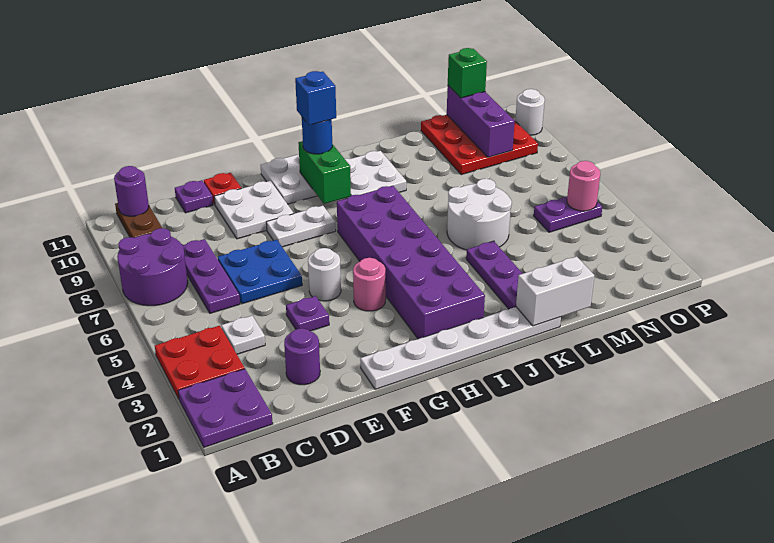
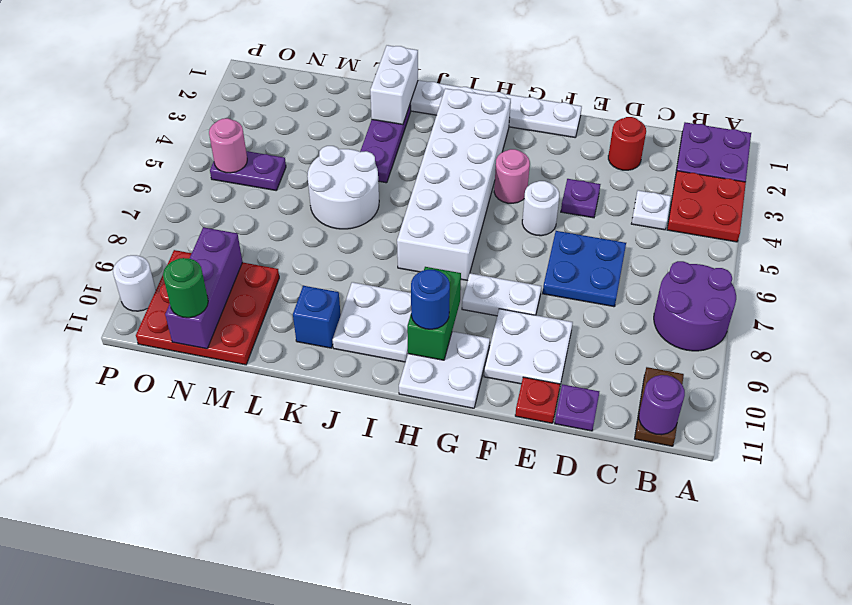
purple plate C6:C8 level 1 -> none
purple round brick D2 level 1 -> red round brick D2 level 1
purple brick H2:I7 level 1 -> white brick H2:I7 level 1
blue brick H10 level 4 -> blue brick K10 level 1
white brick K1:L1 level 2 -> white brick K1:K2 level 2
green brick N11 level 3 -> green round brick N11 level 3

